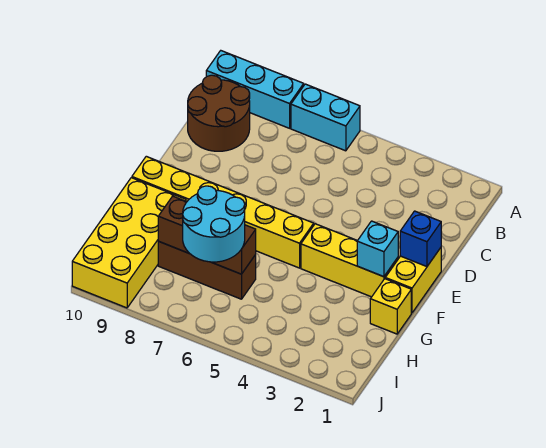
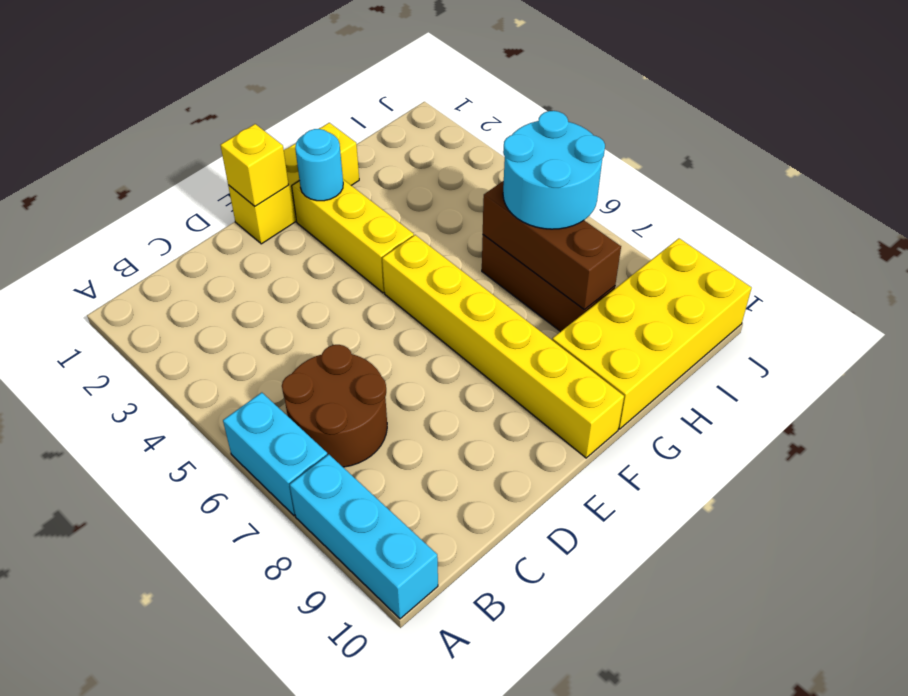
brown round brick B9:C10 level 1 -> brown round brick B6:C7 level 1
blue brick E1 level 2 -> yellow brick E1 level 2
cyan brick F2 level 2 -> cyan round brick F2 level 2

